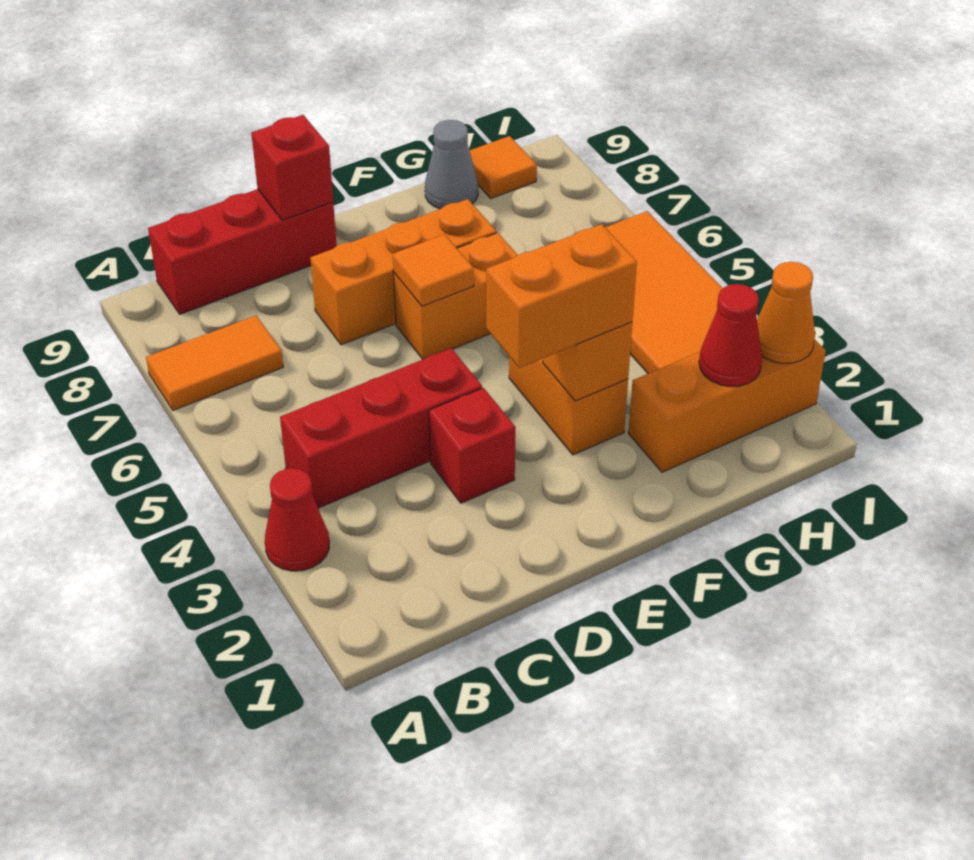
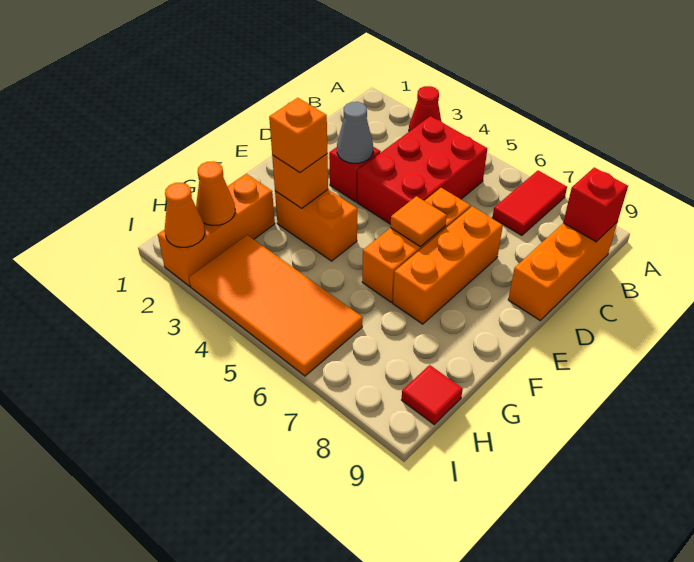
orange tile A7:B7 level 1 -> red tile A7:B7 level 1
red brick B4:D4 level 1 -> red brick B4:D5 level 1
red brick B9:D9 level 1 -> orange brick B9:D9 level 1
red brick D9 level 2 -> red brick B9 level 2
orange brick E3:F3 level 3 -> orange brick F3 level 3
orange brick E6:F6 level 1 -> orange brick D6:F6 level 1
grey cone G9 level 1 -> grey cone D3 level 2
red cone H2 level 2 -> orange cone H2 level 2
orange tile H9 level 1 -> red tile H9 level 1

